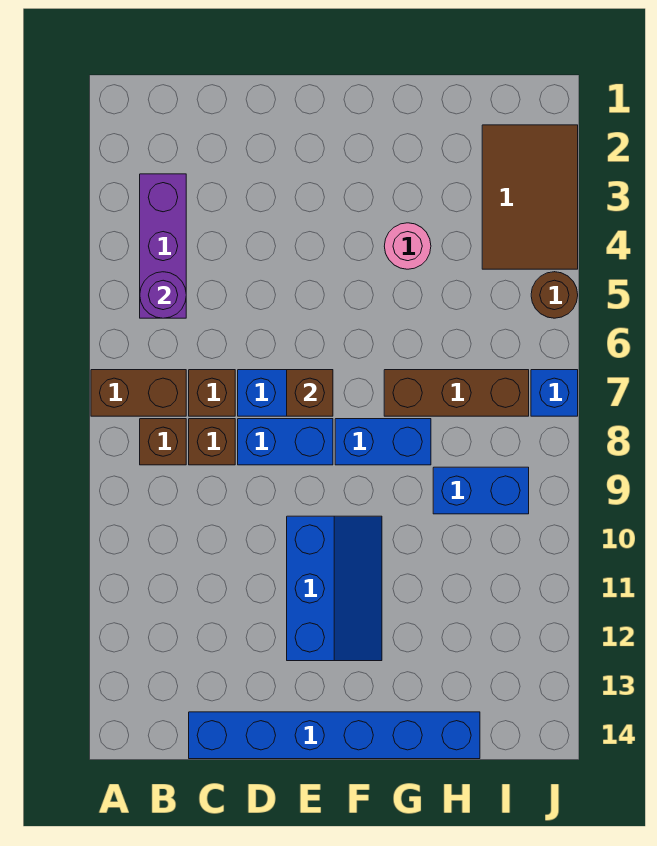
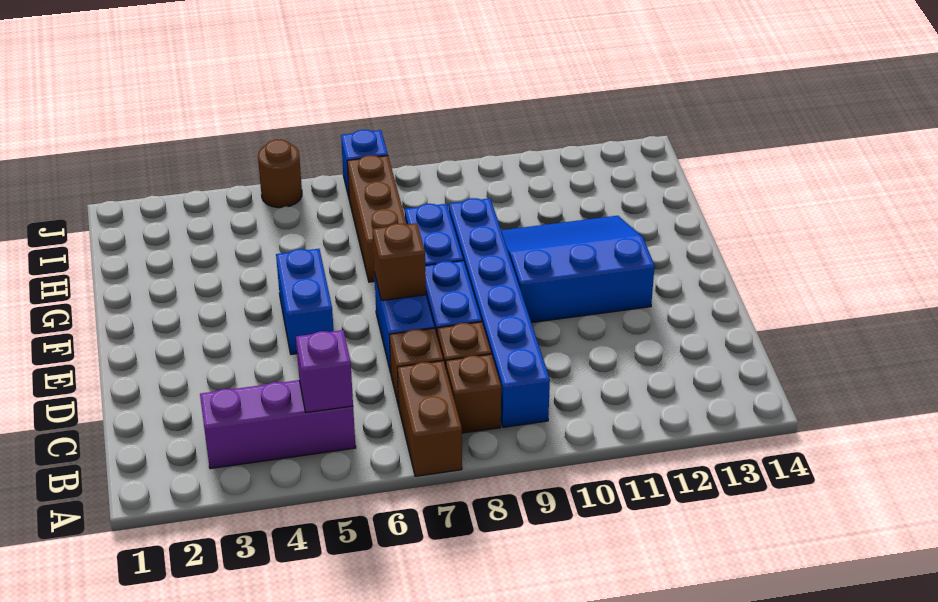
purple round brick B5 level 2 -> purple brick B5 level 2
blue brick C14:H14 level 1 -> blue brick B9:G9 level 1
blue slope E10:F12 level 1 top E -> blue slope E10:G12 level 1 top E
pink round brick G4 level 1 -> none
blue brick H9:I9 level 1 -> blue brick E5:F5 level 1
brown tile I2:J4 level 1 -> none

